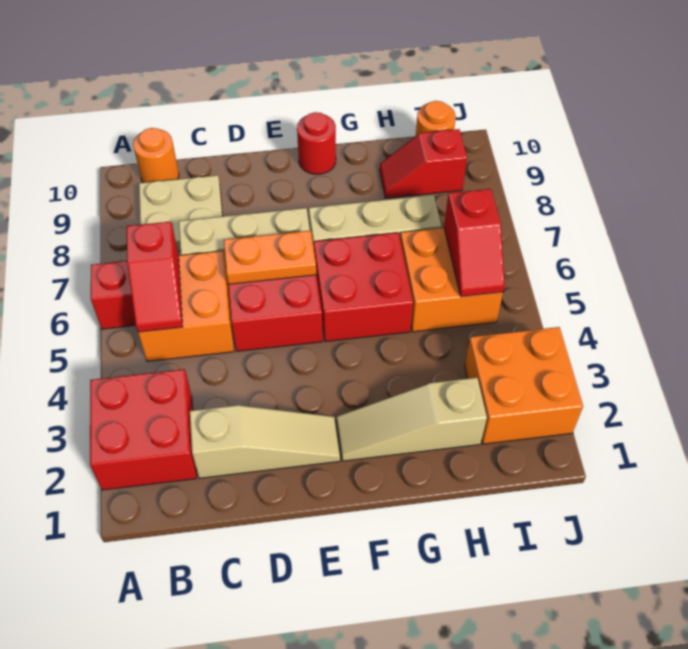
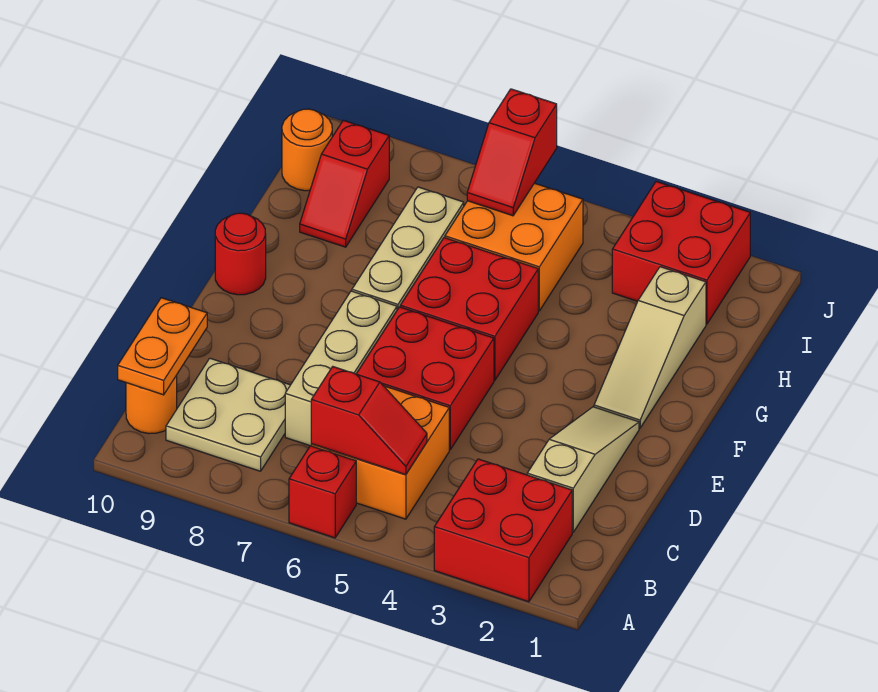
orange plate D6:E6 level 2 -> orange plate B10:C10 level 2
orange brick I2:J3 level 1 -> red brick I2:J3 level 1
red slope I5:I6 level 2 top 6 -> red slope I6:J6 level 2 top J

